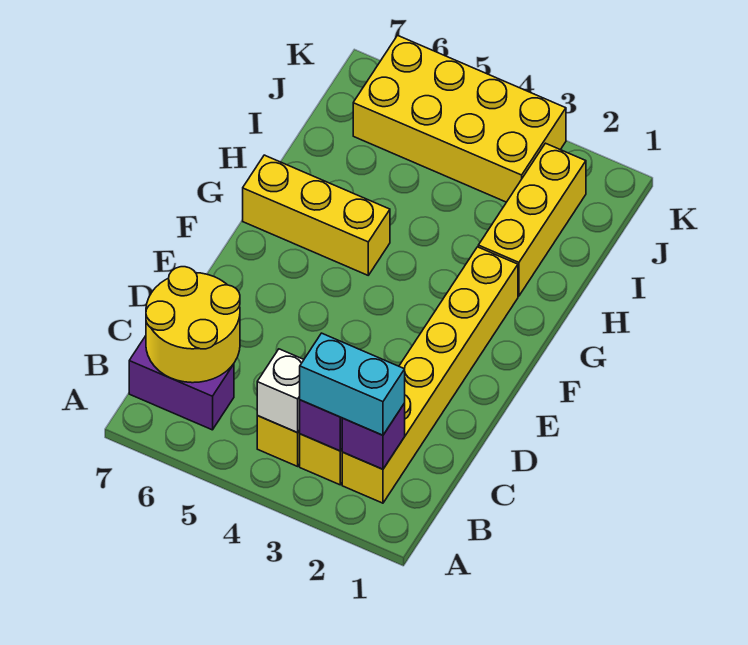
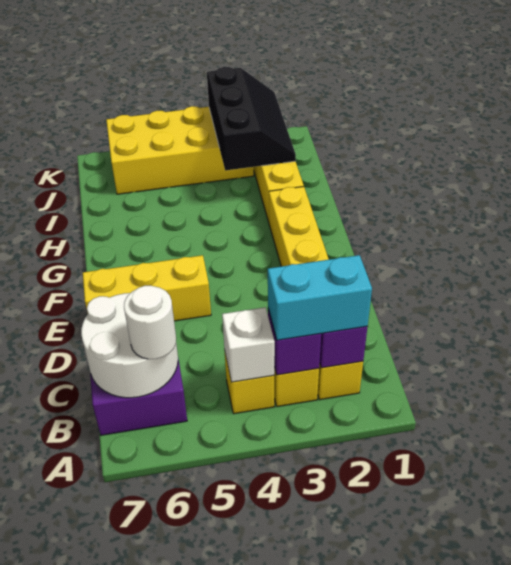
yellow round brick B6:C7 level 2 -> white round brick B6:C7 level 2
none -> white round brick B6 level 3
yellow brick G5:G7 level 1 -> yellow brick E5:E7 level 1
none -> black slope I2:K3 level 2 top 3

